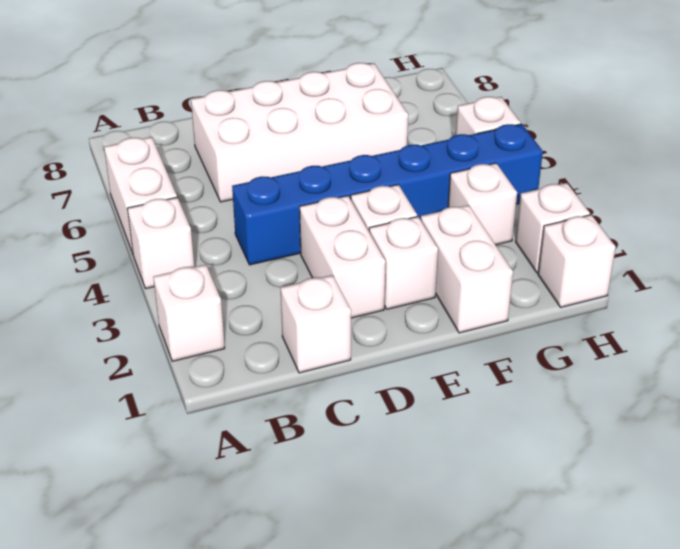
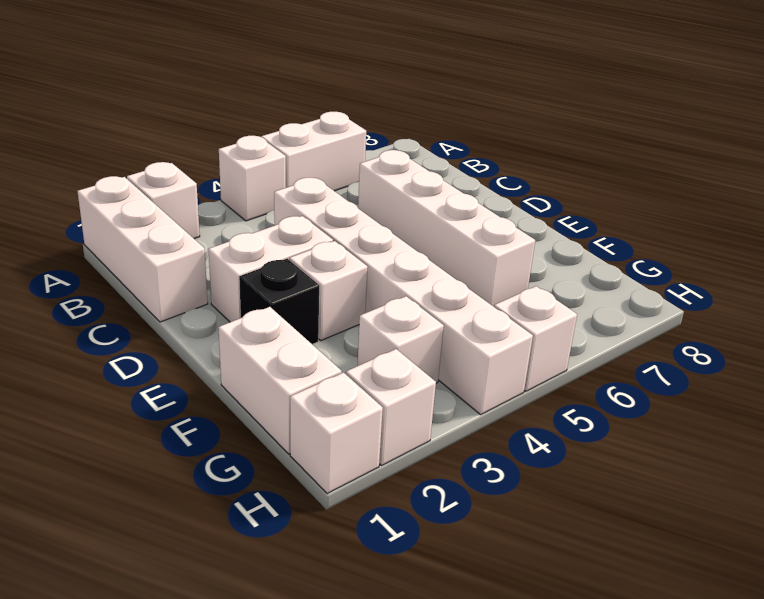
white brick C1 level 1 -> white brick A1:C1 level 1
blue brick C4:H4 level 1 -> white brick C4:H4 level 1
white brick C6:F7 level 1 -> white brick C6:F6 level 1
white brick E2 level 1 -> black brick E2 level 1
white brick F1:F2 level 1 -> white brick F1:G1 level 1

